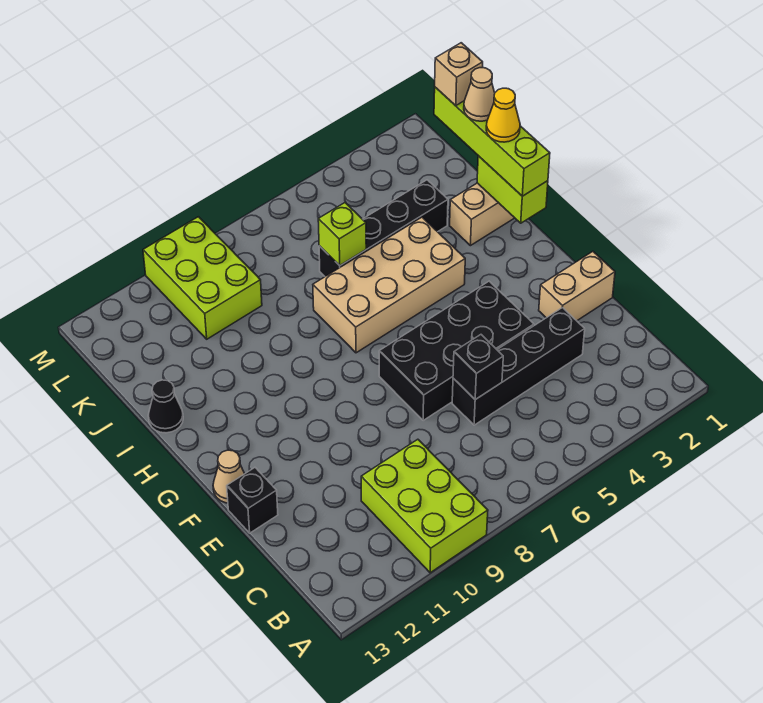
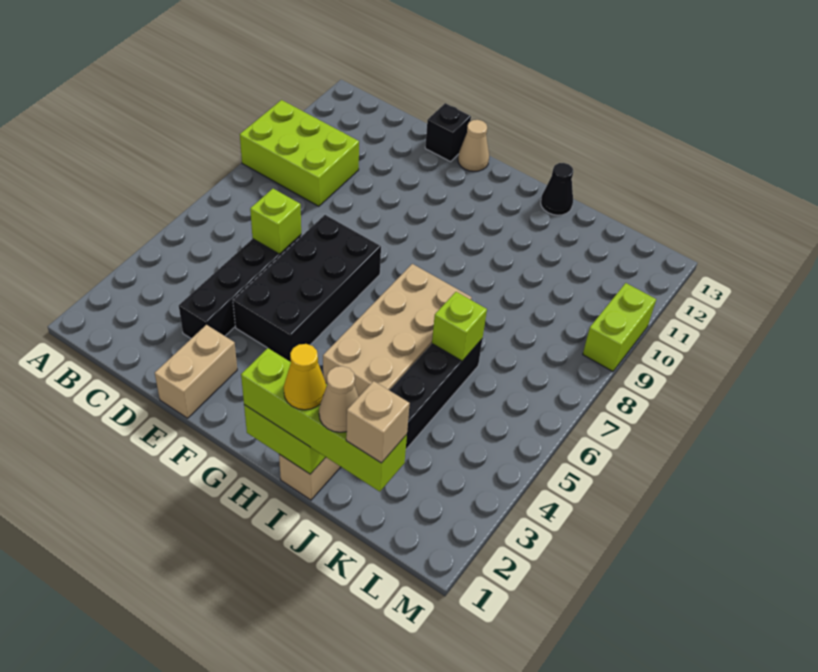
black brick D6 level 2 -> lime brick D6 level 2
lime brick K9:M10 level 1 -> lime brick M9:M10 level 1

